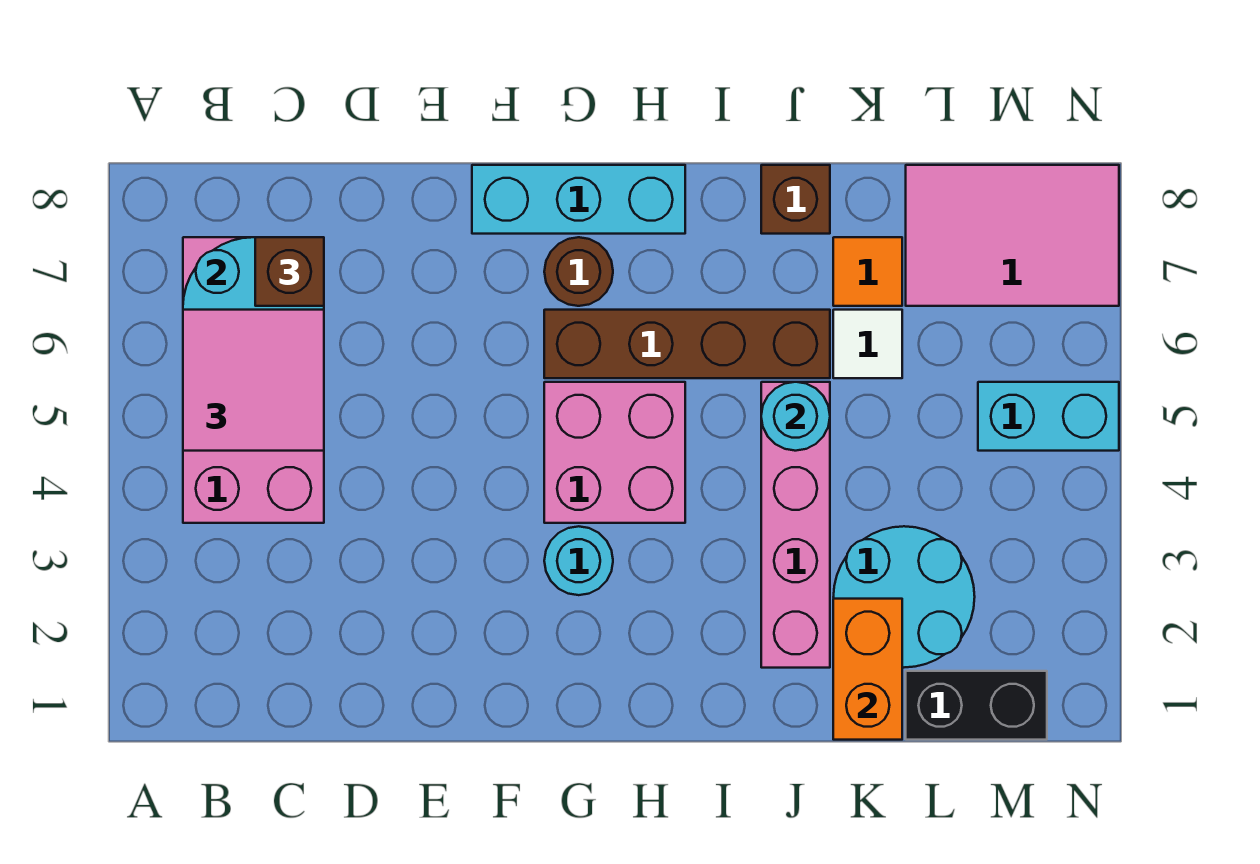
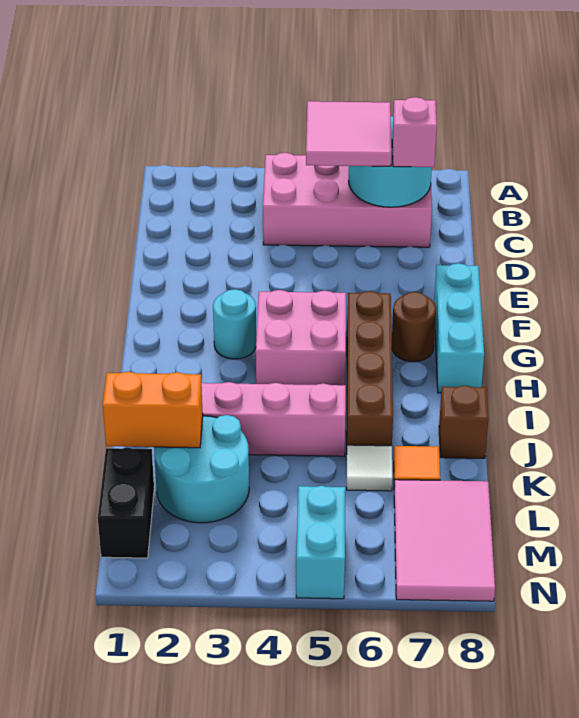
brown brick C7 level 3 -> pink brick C7 level 3
cyan round brick J5 level 2 -> none

